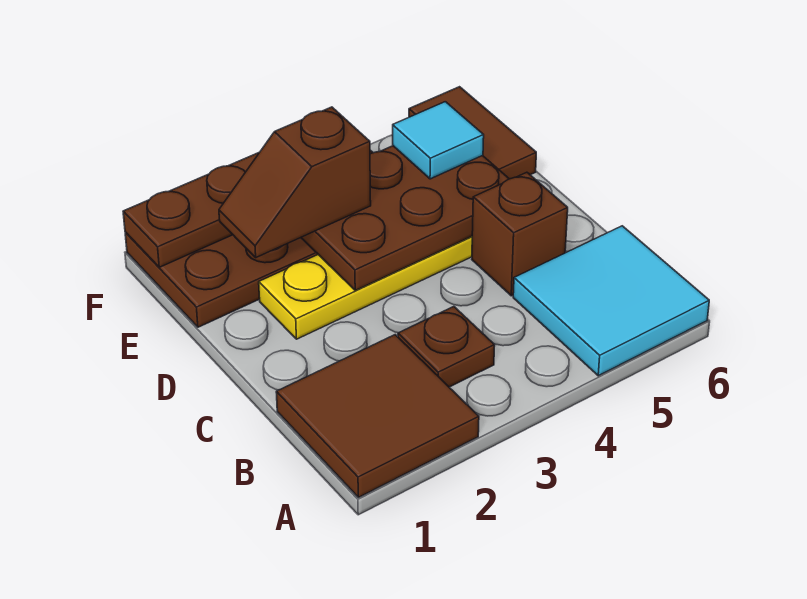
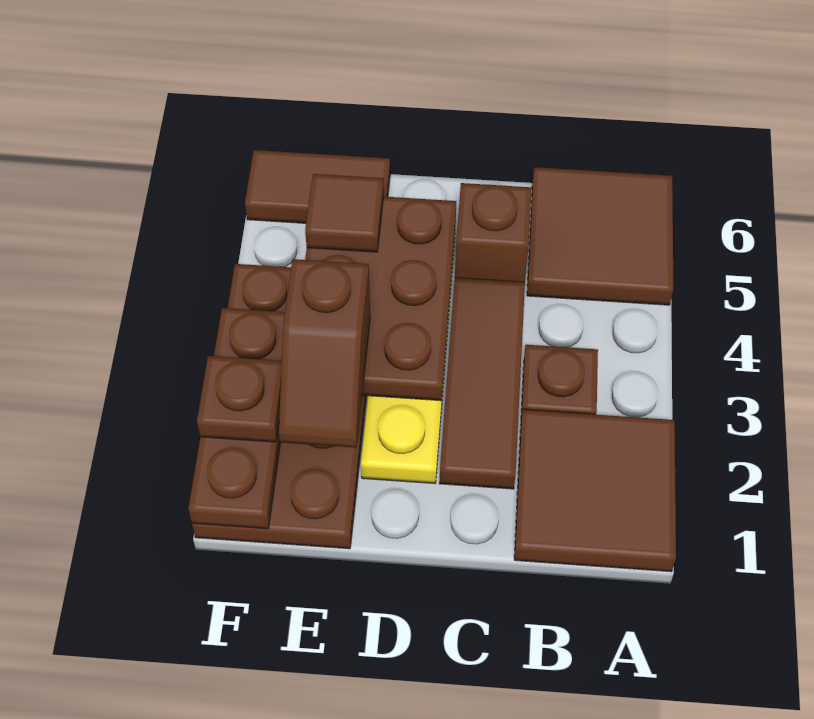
cyan tile A5:B6 level 1 -> brown tile A5:B6 level 1
none -> brown tile C2:C4 level 1
cyan tile E5 level 3 -> brown tile E5 level 3
none -> brown plate F2 level 3

